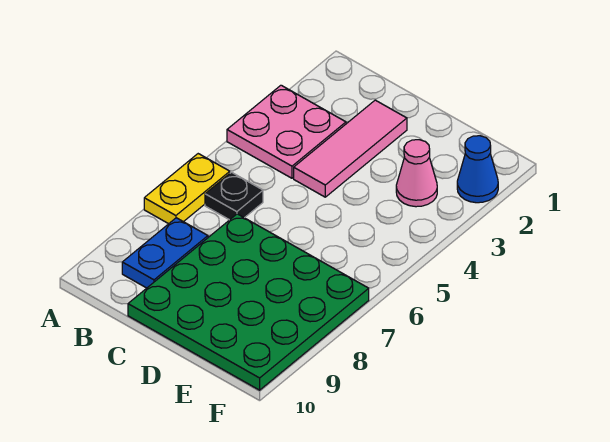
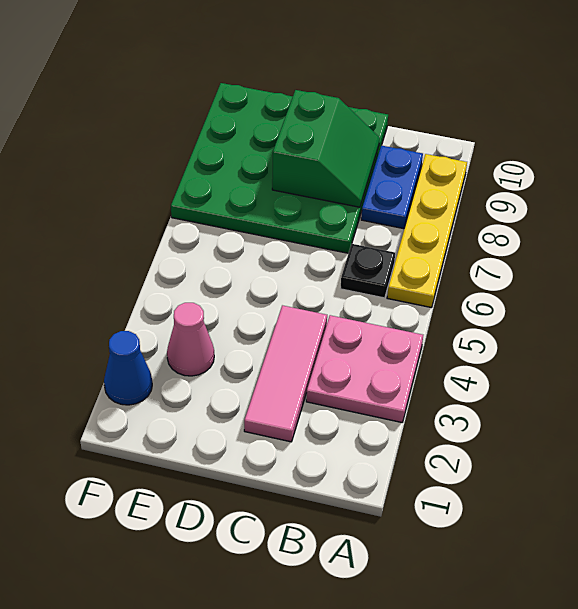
yellow plate A6:A7 level 1 -> yellow plate A6:A9 level 1
none -> green slope C8:D9 level 2 top D

